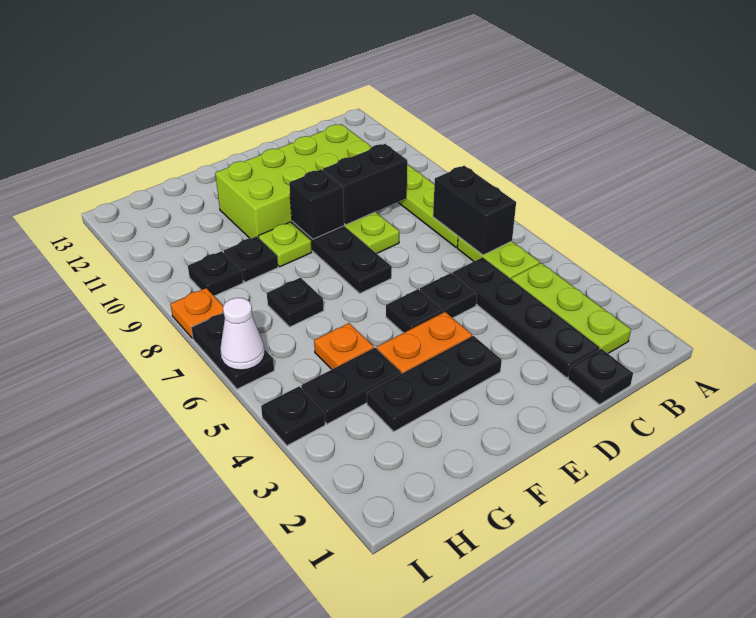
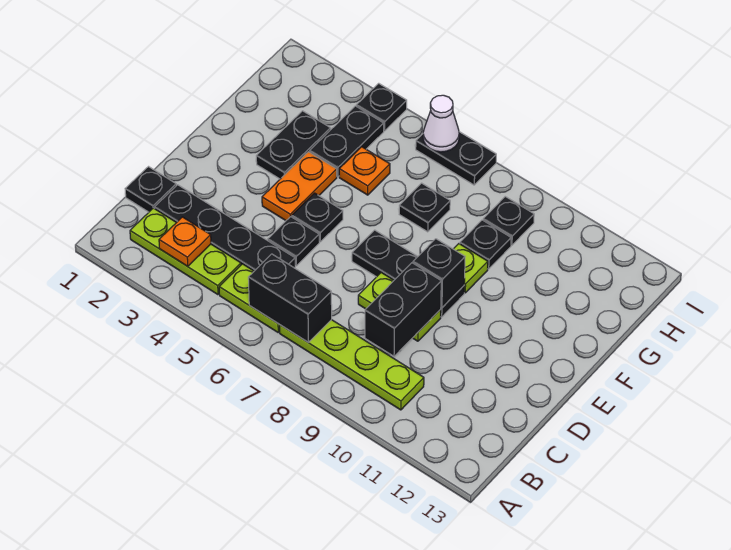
lime brick C10:F11 level 1 -> none
black plate E3:G3 level 1 -> black plate F3:G3 level 1
orange plate I8 level 1 -> orange plate B3 level 2

